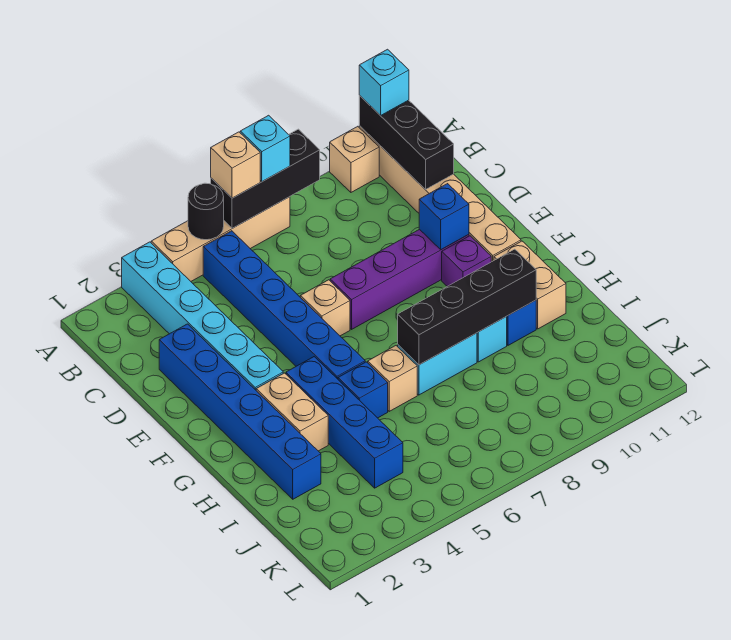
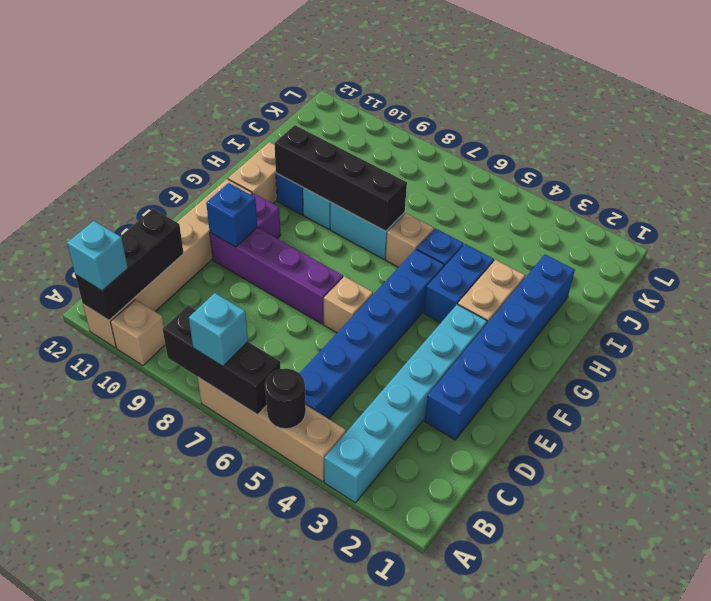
tan brick A6 level 3 -> none
blue brick G4:J4 level 1 -> blue brick G4:H4 level 1

